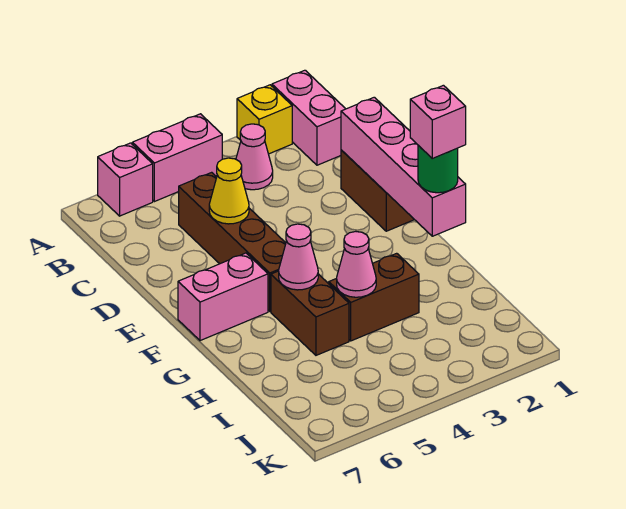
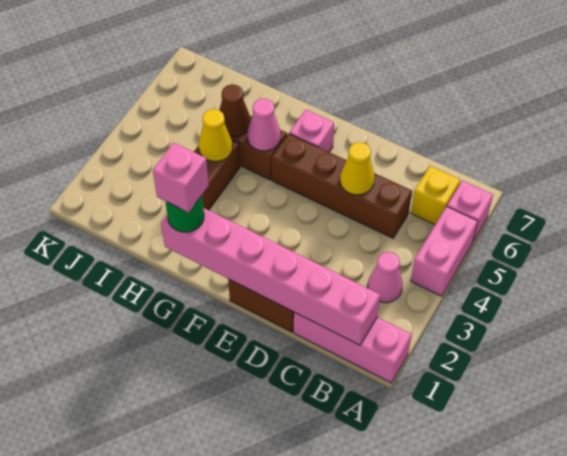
pink brick A1:B1 level 1 -> pink brick A1:C1 level 1
yellow brick A2 level 1 -> yellow brick B6 level 1
pink brick D1:G1 level 2 -> pink brick B1:G1 level 2
pink brick F6:F7 level 1 -> pink brick F6 level 1
pink cone H4 level 2 -> yellow cone H4 level 2
none -> brown cone H5 level 2

